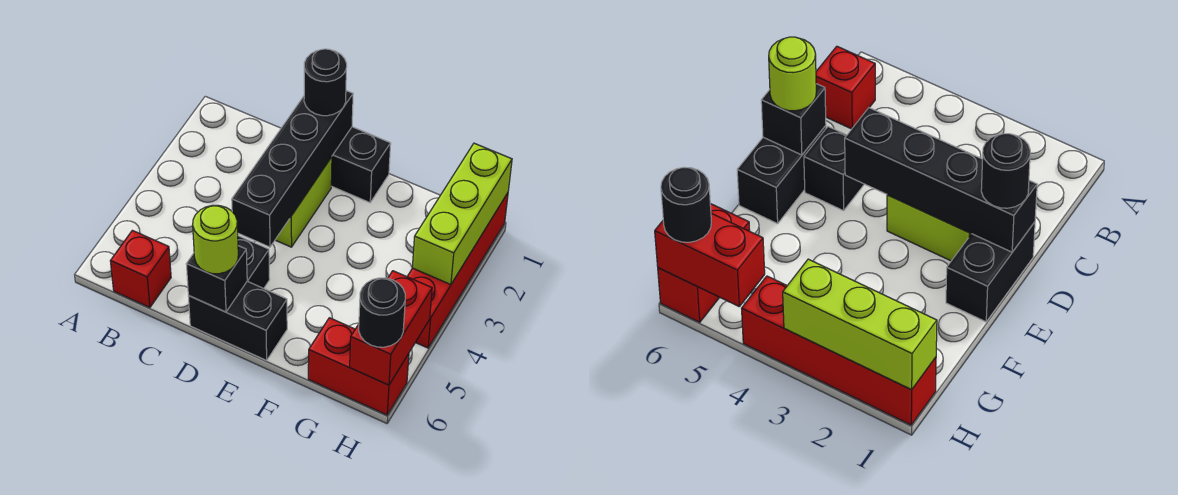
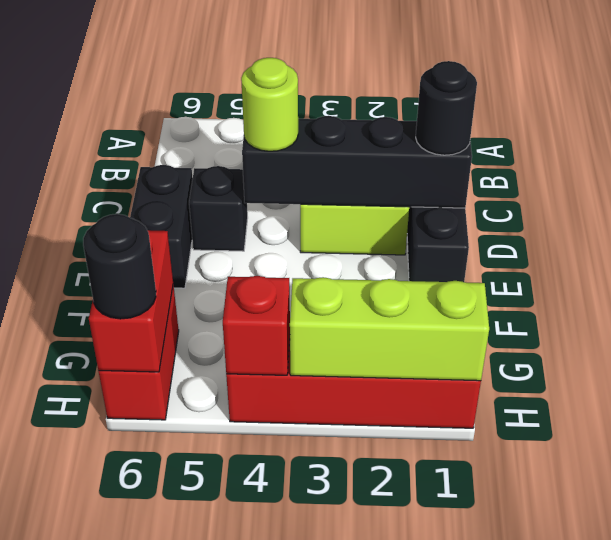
red brick B6 level 1 -> red brick H4 level 2
black brick D6 level 2 -> none
lime round brick D6 level 3 -> lime round brick D4 level 3
red brick H5:H6 level 2 -> red brick G6:H6 level 2

